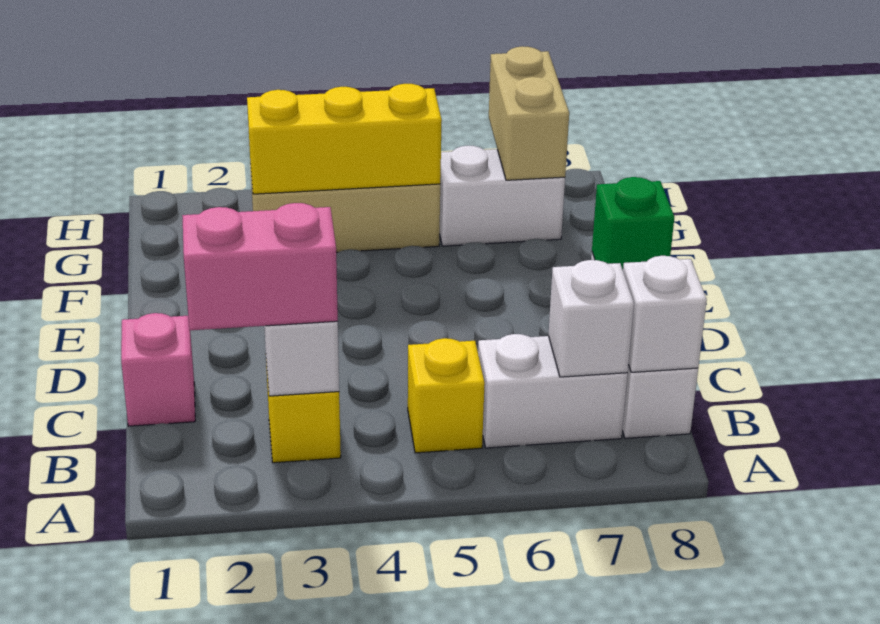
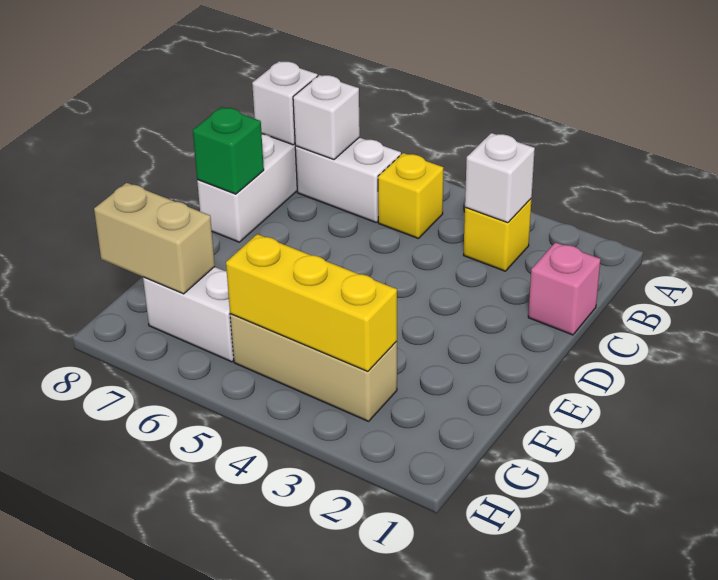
pink brick B2:B3 level 3 -> none
tan brick G7:H7 level 2 -> tan brick G7:G8 level 2

